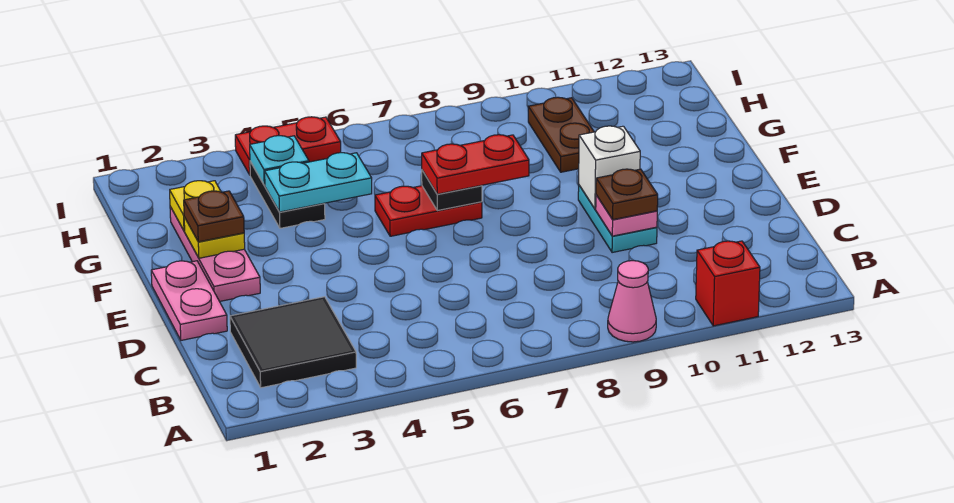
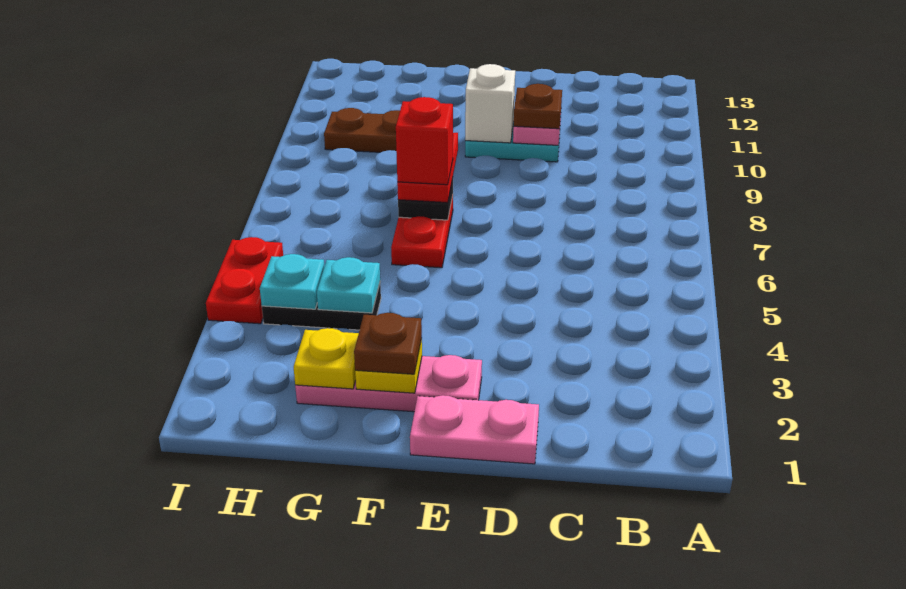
pink cone A9 level 1 -> none
red brick A11 level 1 -> red brick F7 level 4
black tile B2:C3 level 1 -> none
cyan plate G4:G5 level 2 -> cyan plate G4 level 2

